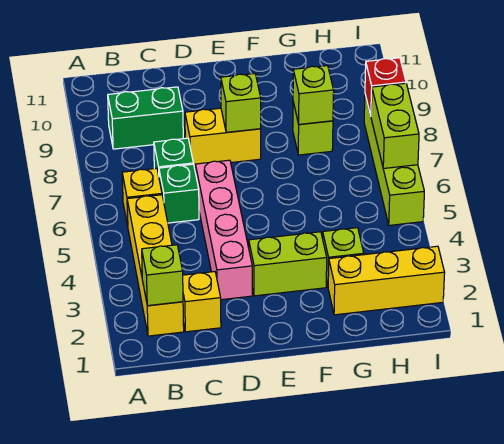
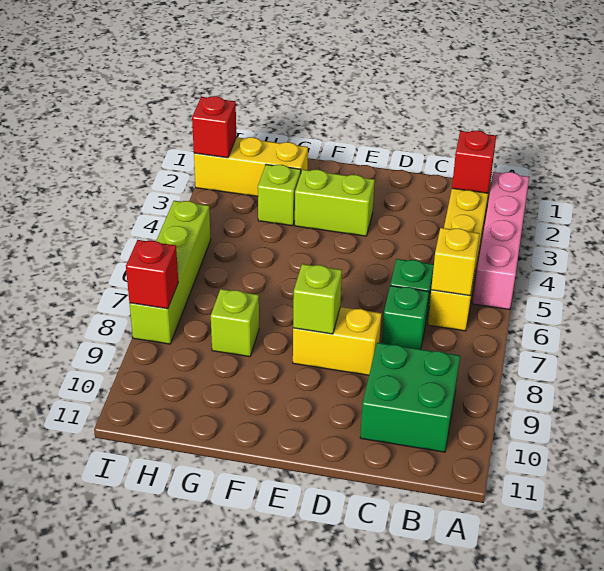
lime brick B2 level 2 -> red brick B2 level 2
green brick B9:C9 level 1 -> green brick B9:C10 level 1
yellow brick C2 level 1 -> yellow brick B6 level 2
pink brick D3:D6 level 1 -> pink brick A2:A5 level 1
lime brick G8 level 2 -> none
none -> red brick I2 level 2
lime brick I6:I7 level 2 -> none

